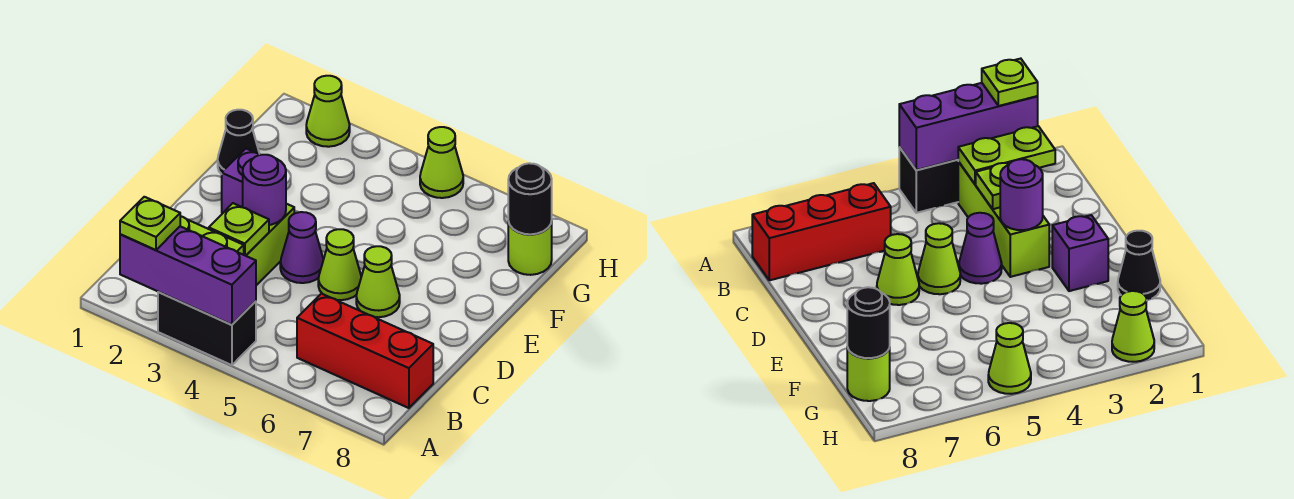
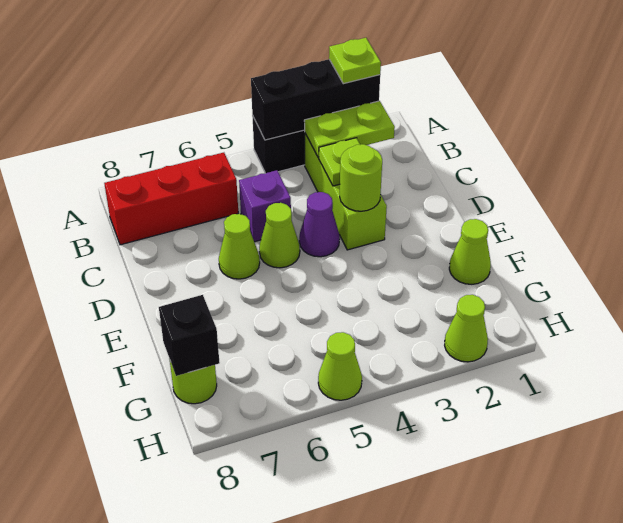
purple brick A2:A4 level 2 -> black brick A2:A4 level 2
purple round brick D3 level 2 -> lime round brick D3 level 2
purple brick E2 level 1 -> purple brick C5 level 1
black cone F1 level 1 -> lime cone F1 level 1
black round brick G8 level 2 -> black brick G8 level 2

